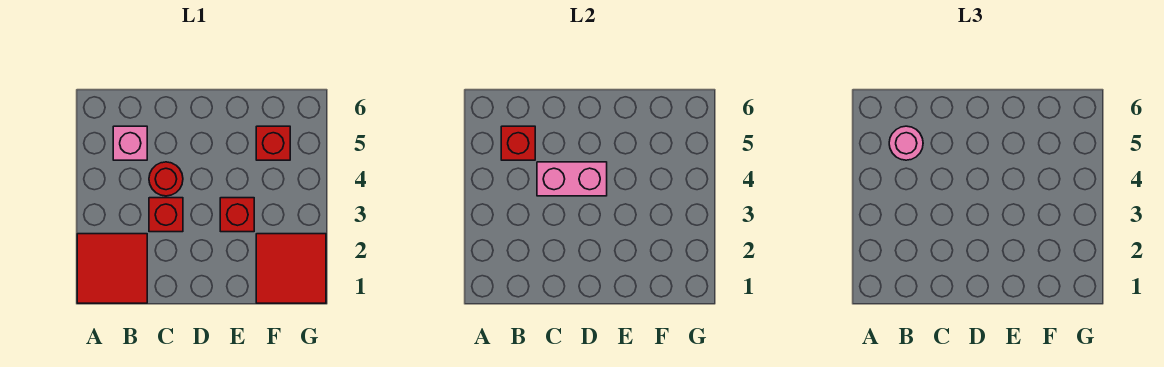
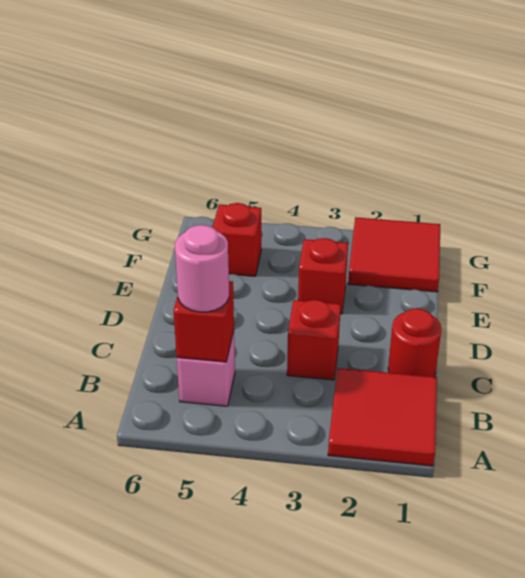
red round brick C4 level 1 -> red round brick C1 level 1
pink brick C4:D4 level 2 -> none

